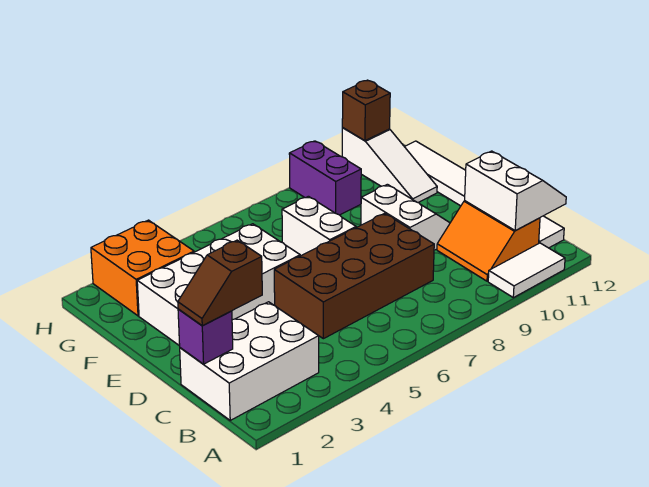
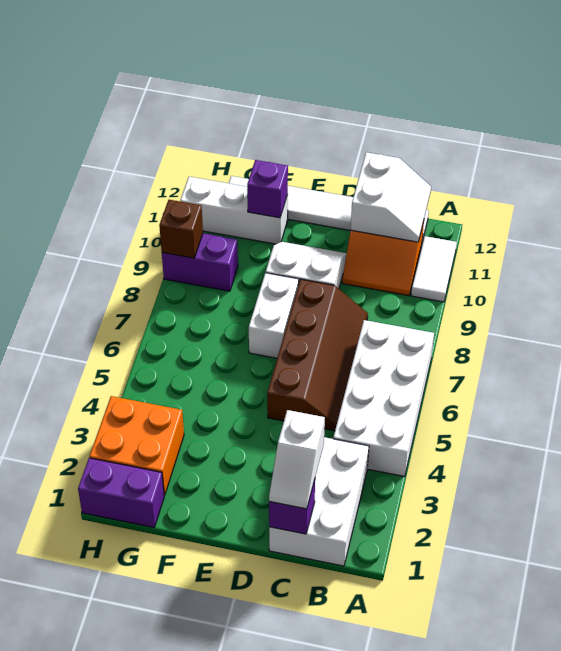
white slope B11:C12 level 2 top 11 -> white slope B11:C12 level 2 top C
brown slope C1:C2 level 3 top 2 -> white slope C1:C2 level 3 top 2
brown brick C5:D8 level 1 -> brown slope C5:D8 level 1 top D
white brick E2:F5 level 1 -> white brick A4:B7 level 1
white brick E7:F7 level 1 -> white brick E7:E8 level 1
white slope F11:H11 level 1 top H -> white brick F11:H11 level 1
none -> purple brick F11 level 2
none -> purple brick G1:H1 level 1
brown brick H11 level 2 -> brown brick H9 level 2

